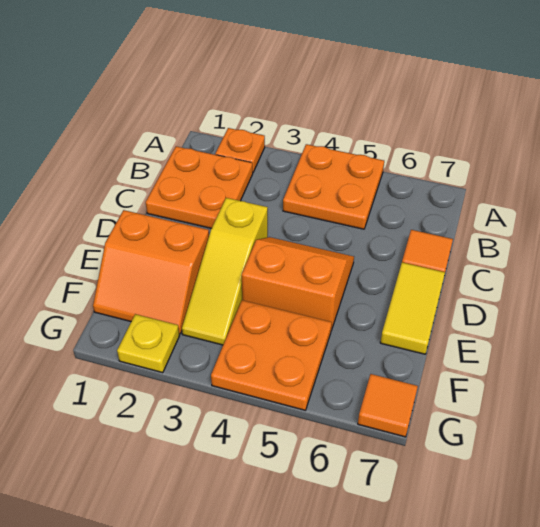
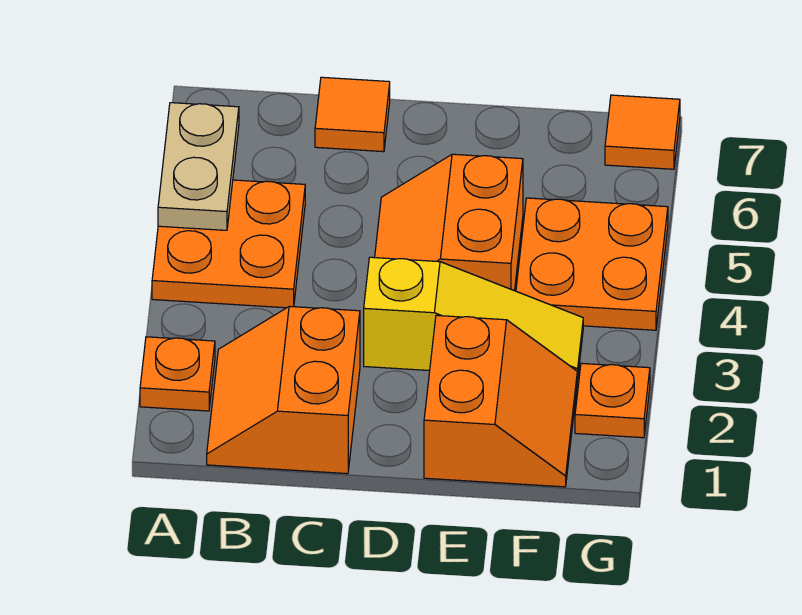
none -> tan plate A5:A6 level 2
orange plate B1:C2 level 1 -> orange slope B1:C2 level 1 top C
yellow tile D7:E7 level 1 -> none
yellow plate G2 level 1 -> orange plate G2 level 1

